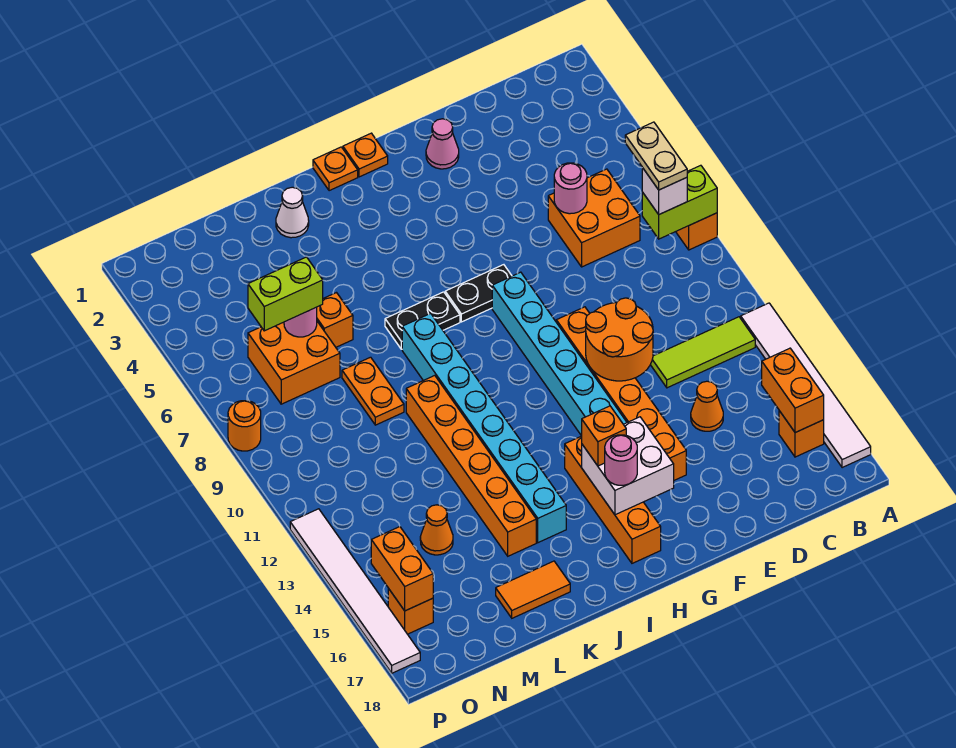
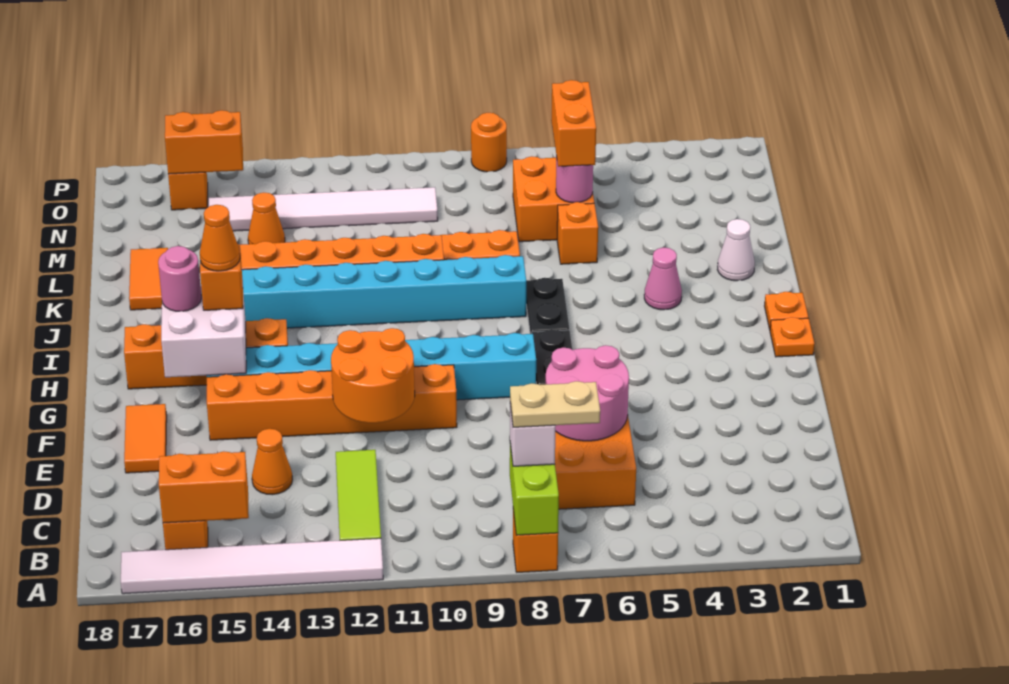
pink round brick D6 level 2 -> pink round brick D6:E7 level 2
none -> orange tile E17:F17 level 1
pink cone F2 level 1 -> pink cone J4 level 1
none -> orange cone H15 level 4
lime brick M6:N6 level 3 -> orange brick M6:N6 level 3
white tile P12:P17 level 1 -> white tile N10:N15 level 1

